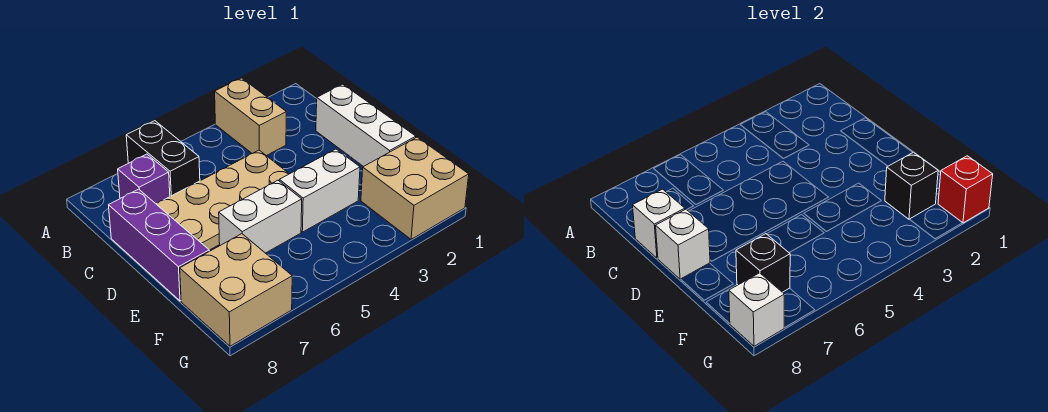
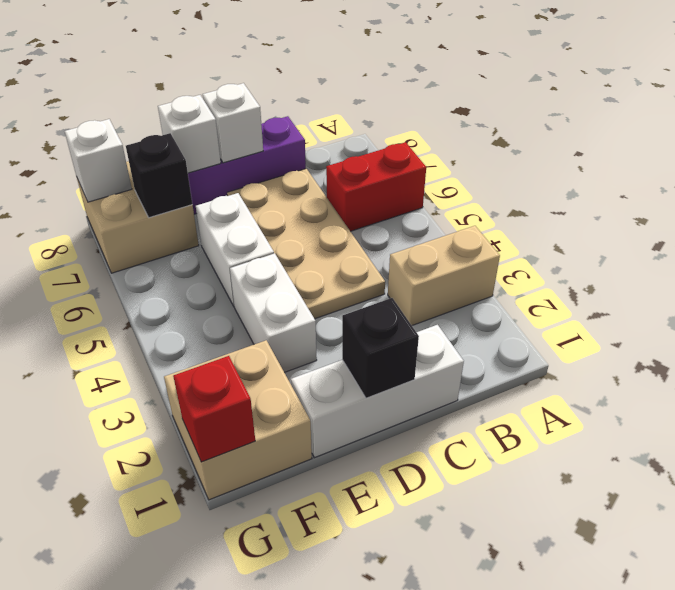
black brick A6:B6 level 1 -> red brick A6:B6 level 1
purple brick B7 level 1 -> none
white brick C8 level 2 -> white brick E8 level 2
black brick F2 level 2 -> black brick D1 level 2

